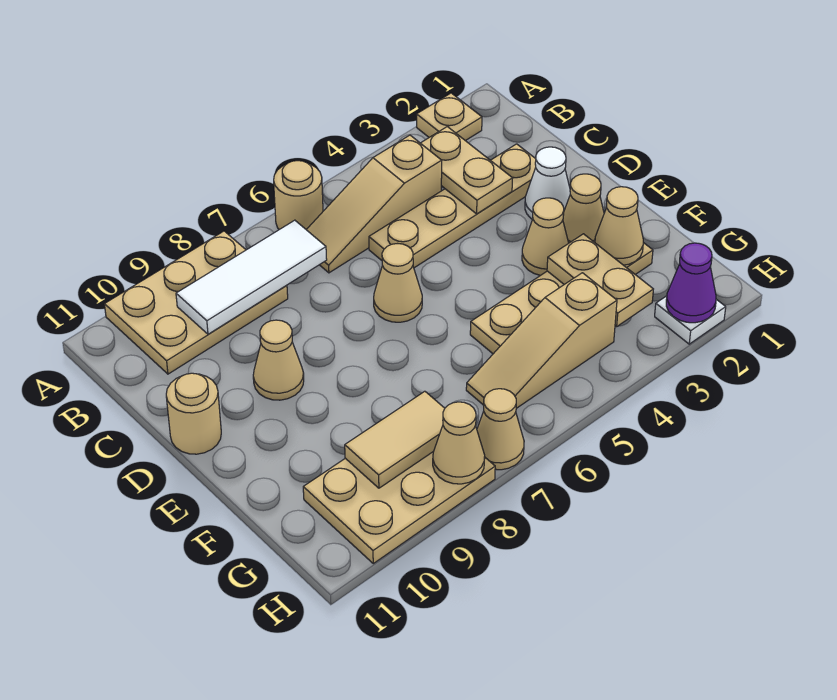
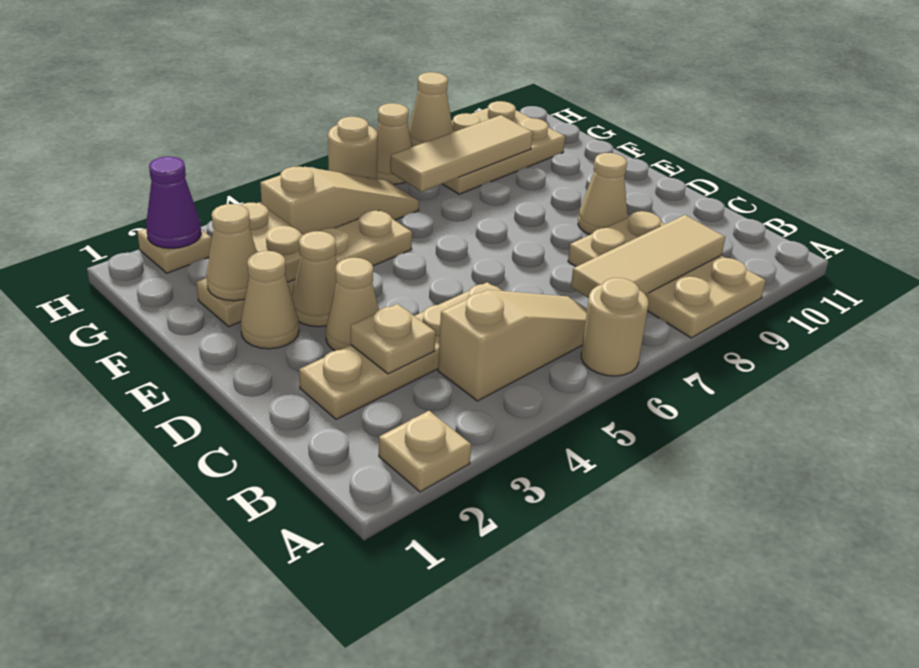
tan plate A8:B10 level 1 -> tan plate A8:C9 level 1
tan plate B3:C3 level 2 -> tan plate C3 level 2
white tile B7:B9 level 2 -> tan tile B7:B9 level 2
white cone D2 level 1 -> none
tan cone D6 level 1 -> tan cone D3 level 1
tan round brick D11 level 1 -> tan round brick H6 level 1
tan tile G8:G9 level 2 -> tan tile G7:G9 level 2
white plate H2 level 1 -> tan plate H2 level 1

